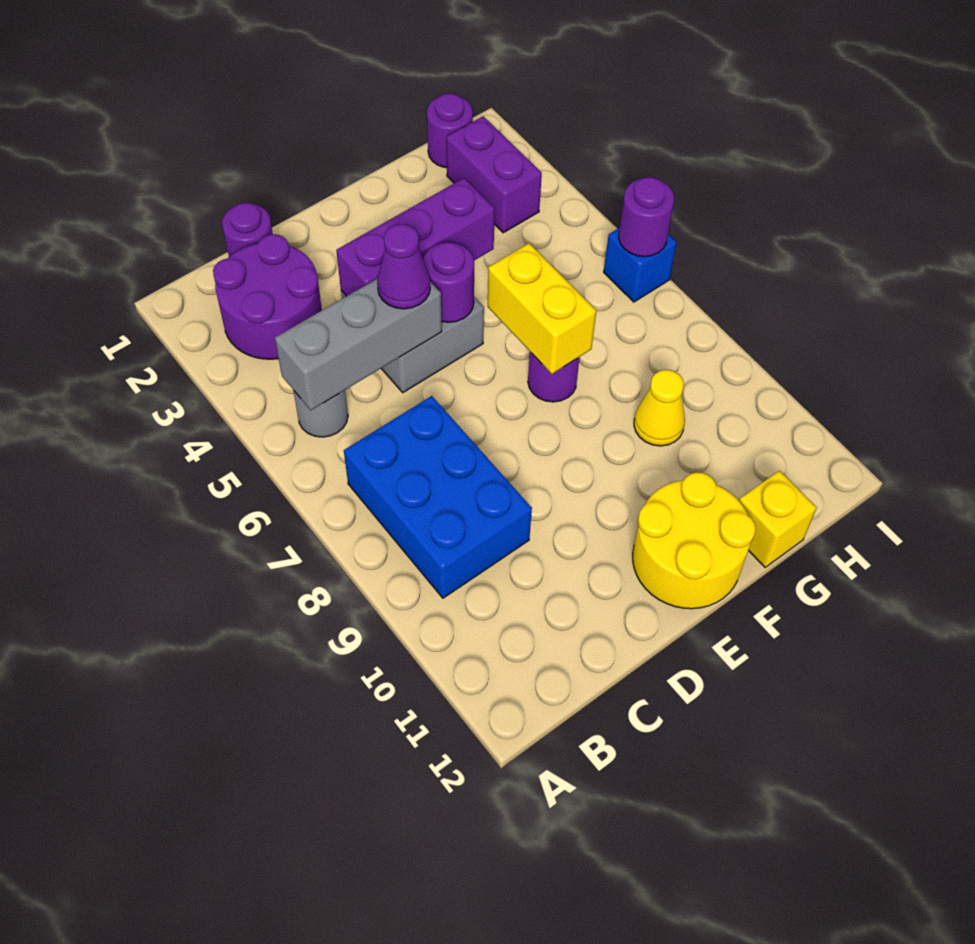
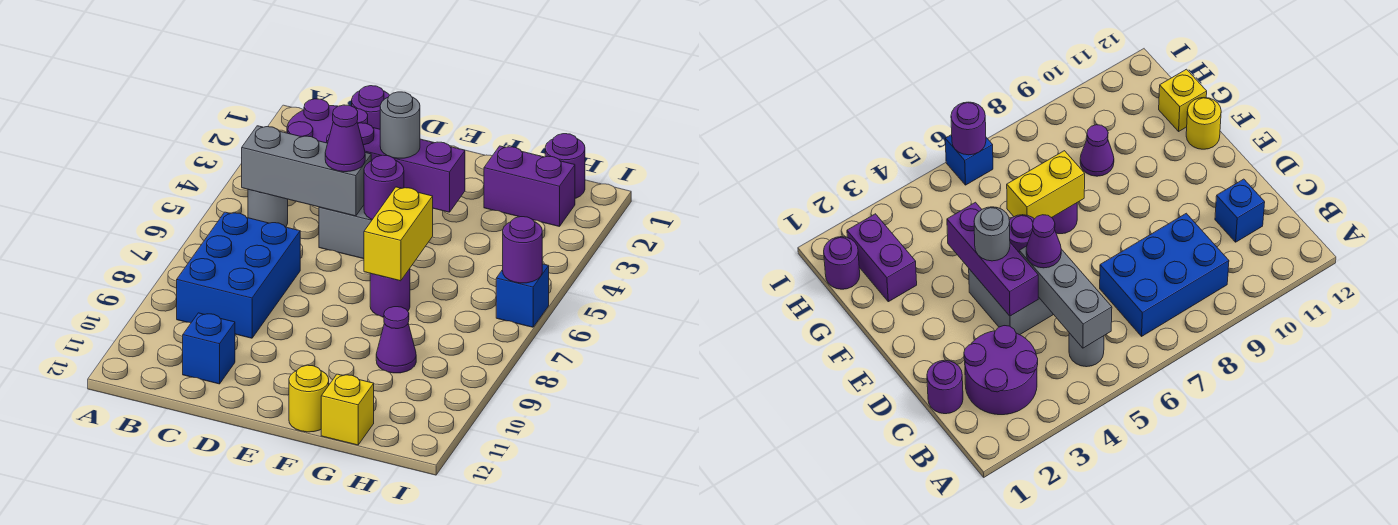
none -> blue brick C11 level 1
none -> grey round brick E4 level 3
yellow round brick E11:F12 level 1 -> yellow round brick F12 level 1
yellow cone G9 level 1 -> purple cone G9 level 1
purple brick H2:H3 level 1 -> purple brick G2:H2 level 1

